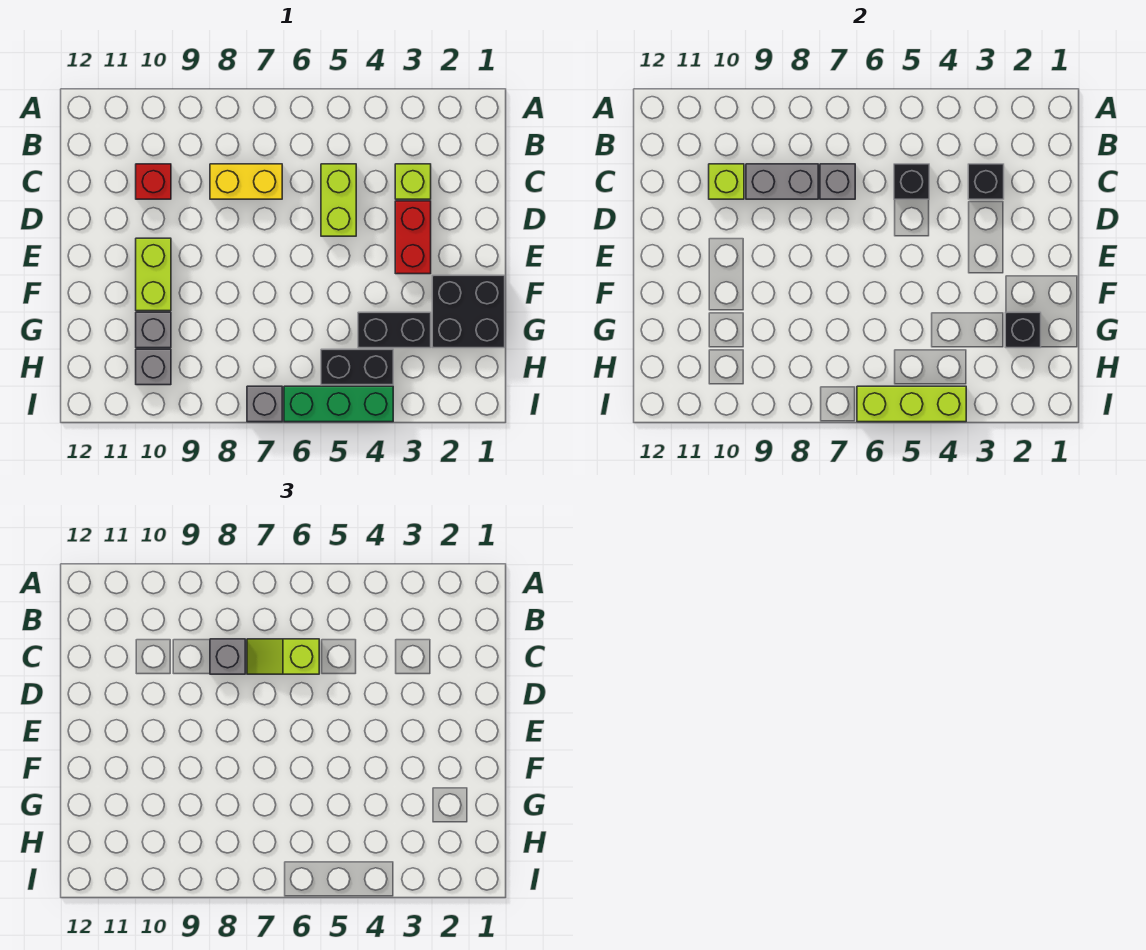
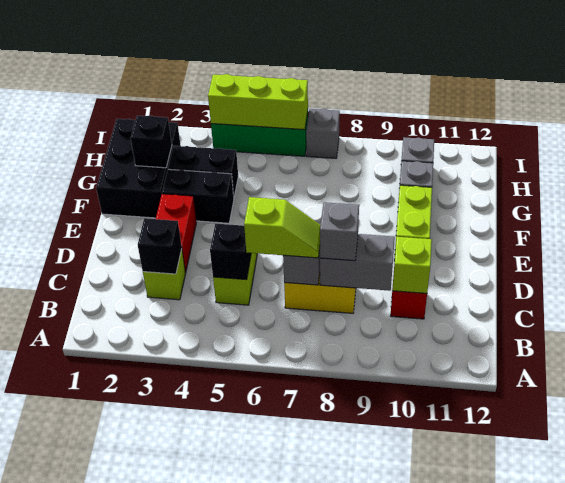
black brick F1:G2 level 1 -> black brick F1:H2 level 1
black brick H4:H5 level 1 -> black brick F3:F4 level 1

